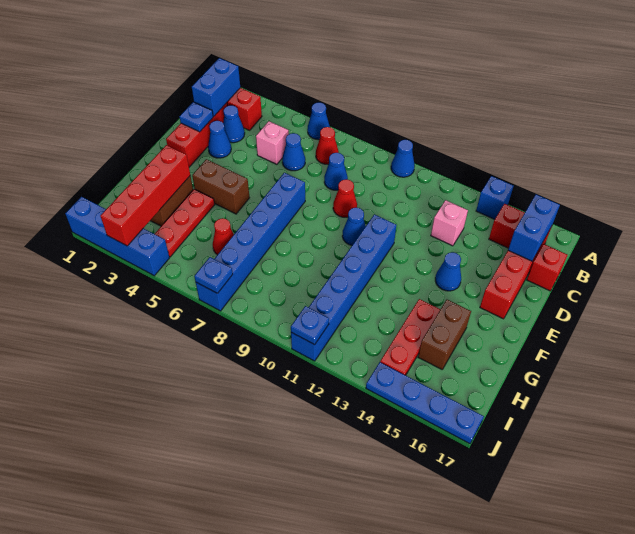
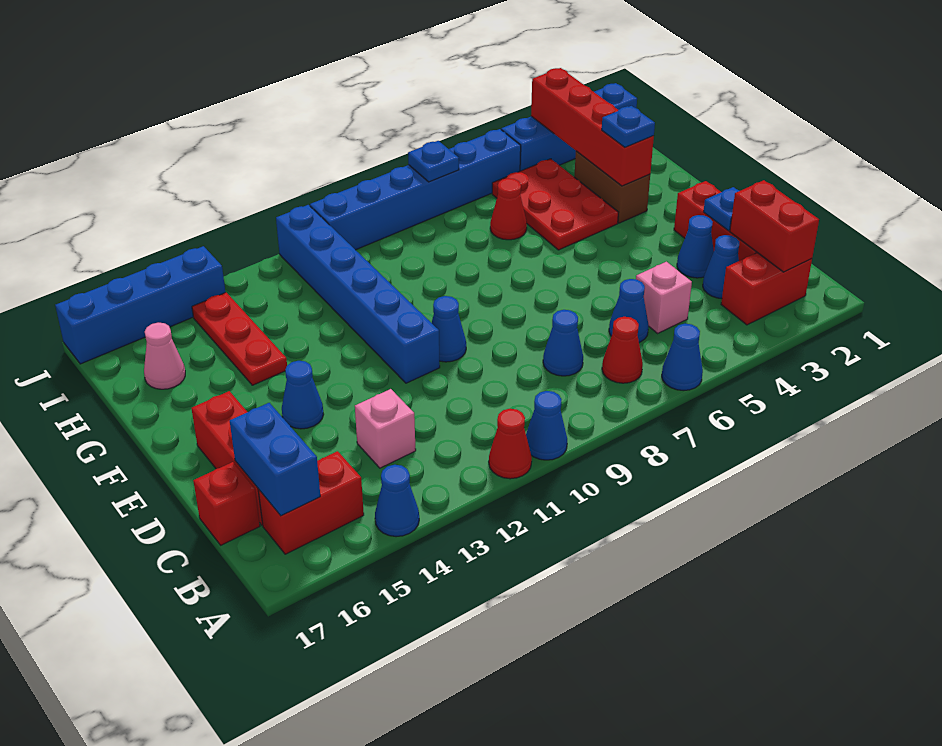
blue brick A14 level 1 -> blue cone A14 level 1
blue brick B2:C2 level 2 -> red brick B2:C2 level 2
red cone D9 level 1 -> red cone A11 level 1
blue brick E7:J7 level 1 -> blue brick J5:J10 level 1
brown brick F4:F5 level 1 -> none
red plate G4:I4 level 1 -> red plate G4:I5 level 1
brown brick G15:H15 level 1 -> none
none -> pink cone H16 level 1
blue plate J11 level 2 -> blue plate G3 level 3
blue plate J14:J17 level 1 -> blue brick J14:J17 level 1

